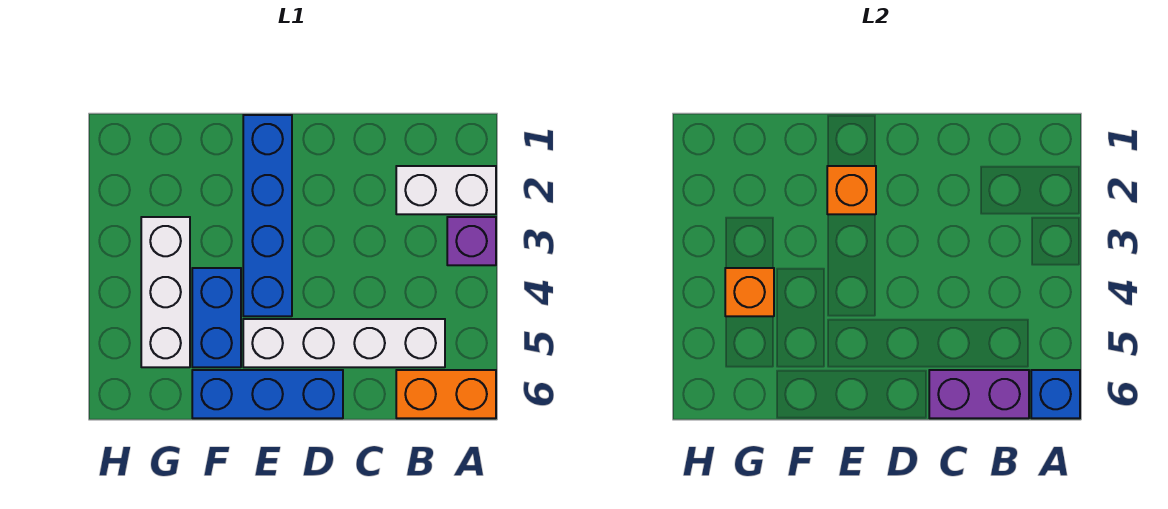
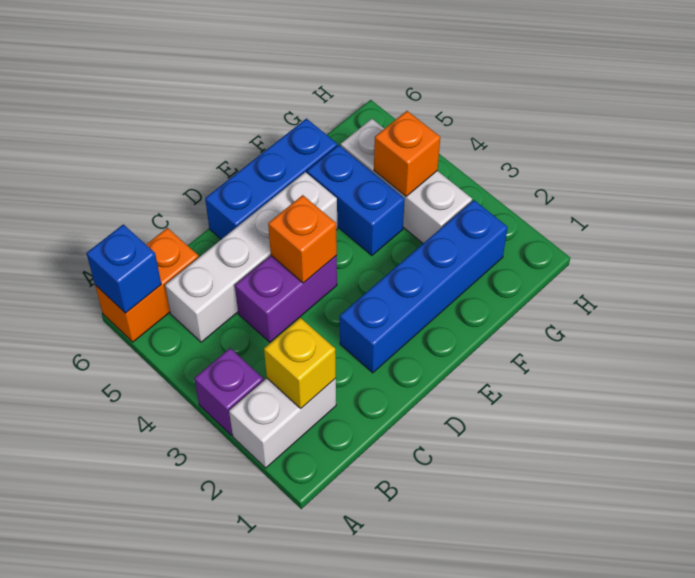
none -> yellow brick B2 level 2
purple brick B6:C6 level 2 -> purple brick C4:D4 level 1
blue brick E1:E4 level 1 -> blue brick D2:G2 level 1
orange brick E2 level 2 -> orange brick D4 level 2

